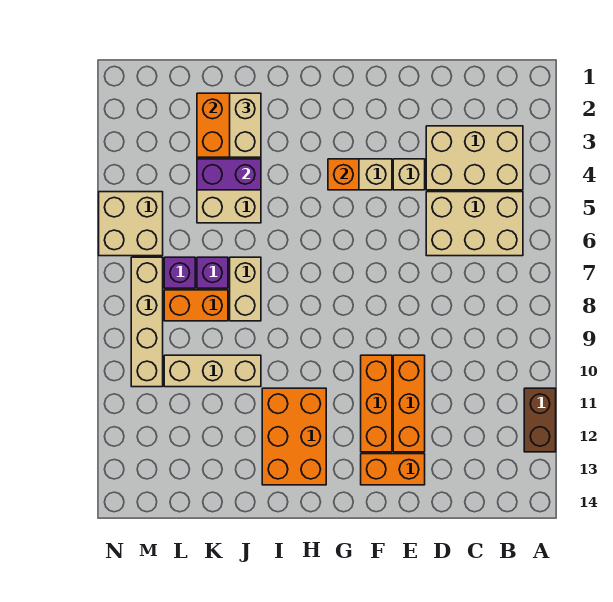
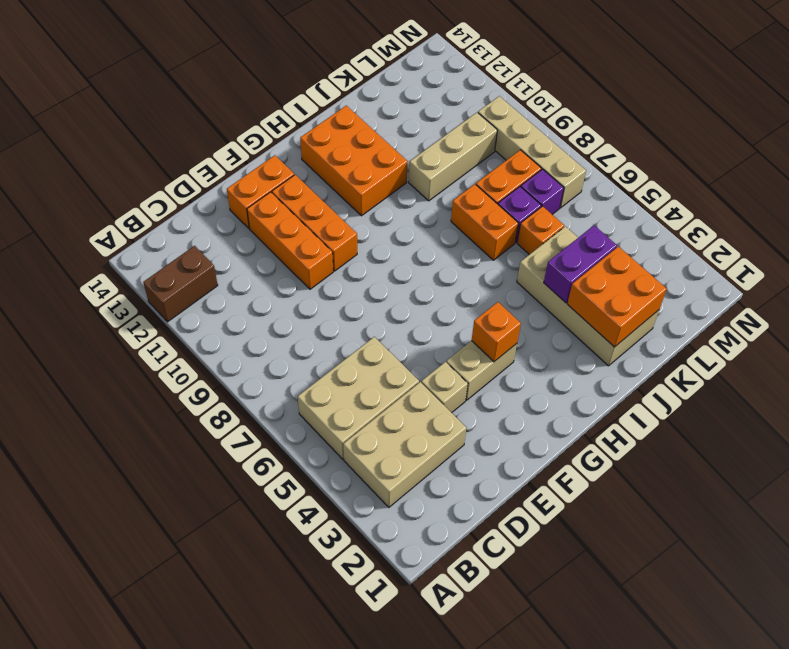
brown brick A11:A12 level 1 -> brown brick A12:B12 level 1
tan brick J2:J3 level 3 -> none
tan brick J7:J8 level 1 -> orange brick J7:J8 level 1
none -> orange brick K6 level 1
tan brick M5:N6 level 1 -> none

